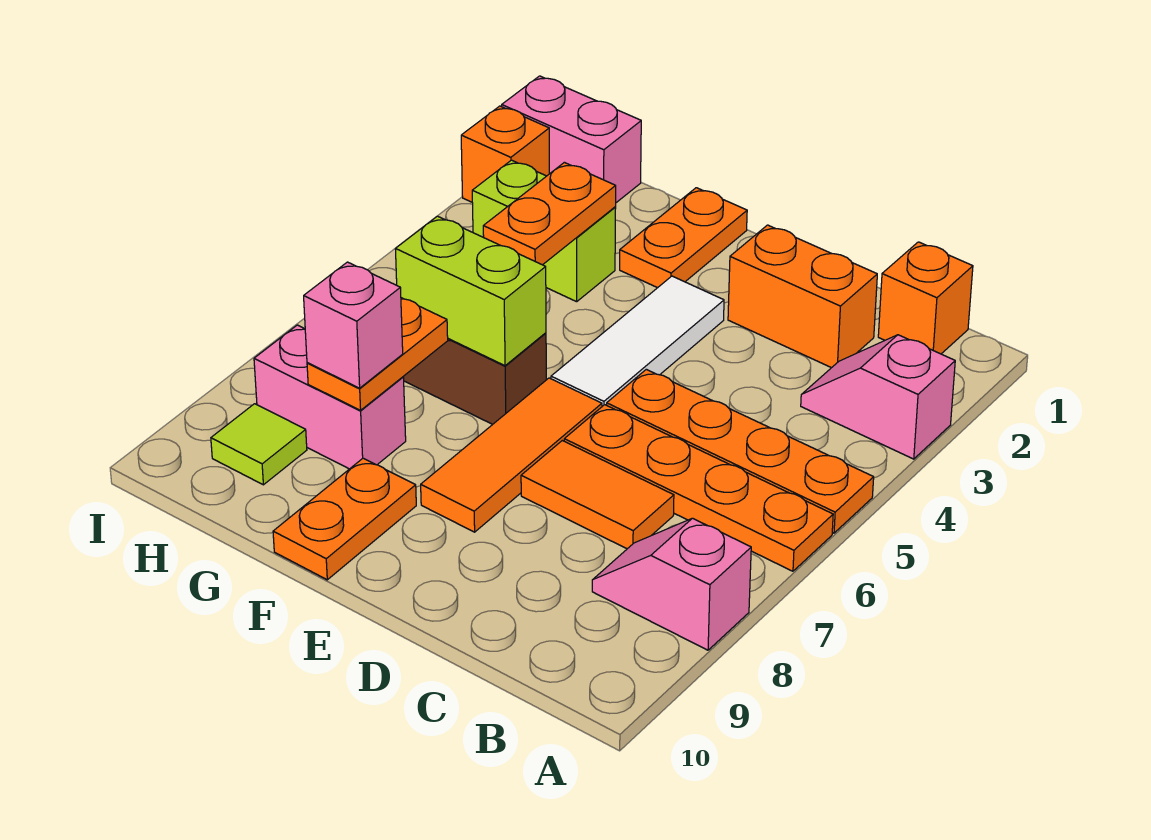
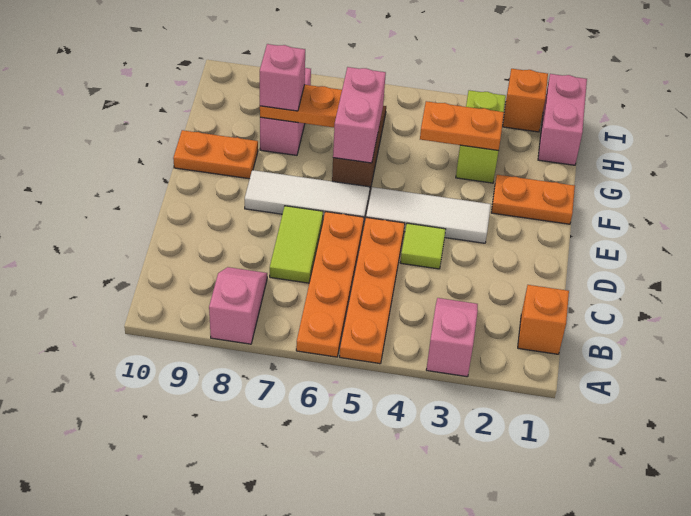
orange brick C2:D2 level 1 -> none
orange tile C7:D7 level 1 -> lime tile C7:D7 level 1
orange tile E6:E8 level 1 -> white tile E6:E8 level 1
lime brick F6:G6 level 2 -> pink brick F6:G6 level 2
lime tile H9 level 1 -> lime tile D4 level 1

